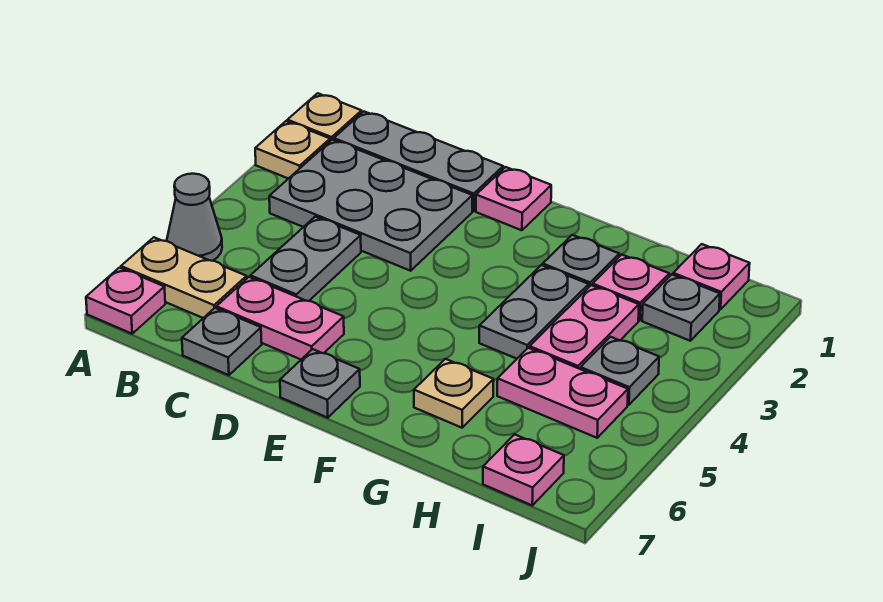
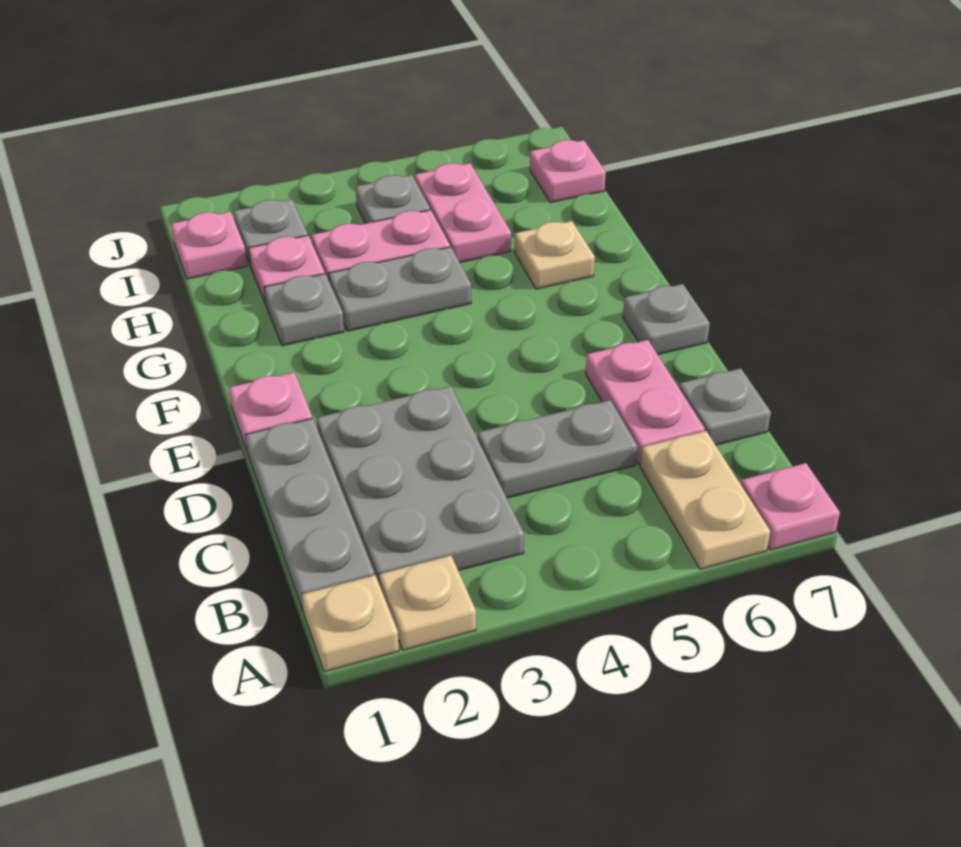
grey cone A5 level 1 -> none

